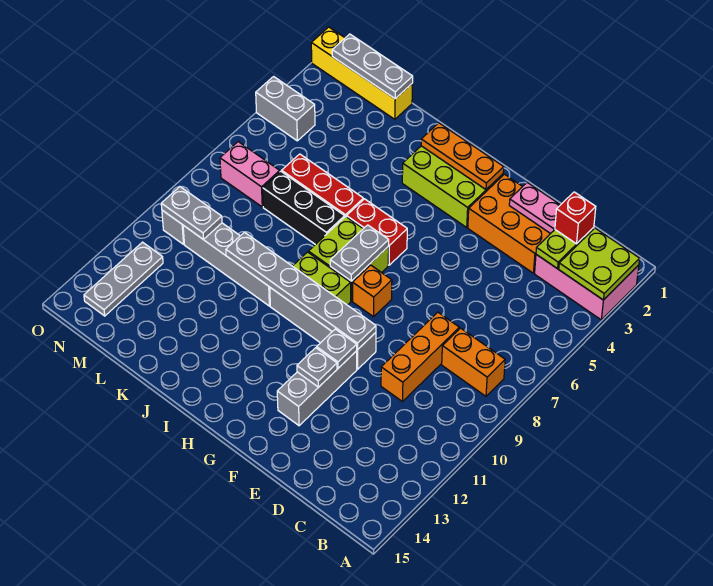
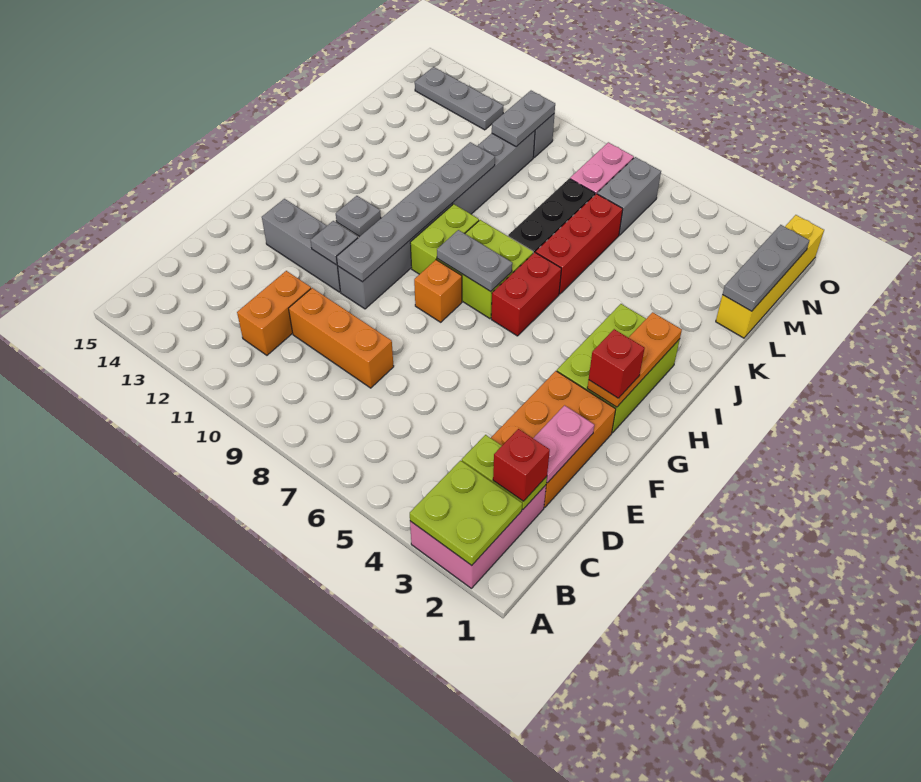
orange brick B8:C8 level 1 -> orange brick C11:D11 level 1
grey plate F12 level 2 -> grey plate H12 level 1
none -> red brick G2 level 3
grey brick N4:O4 level 1 -> grey brick M6:N6 level 1

